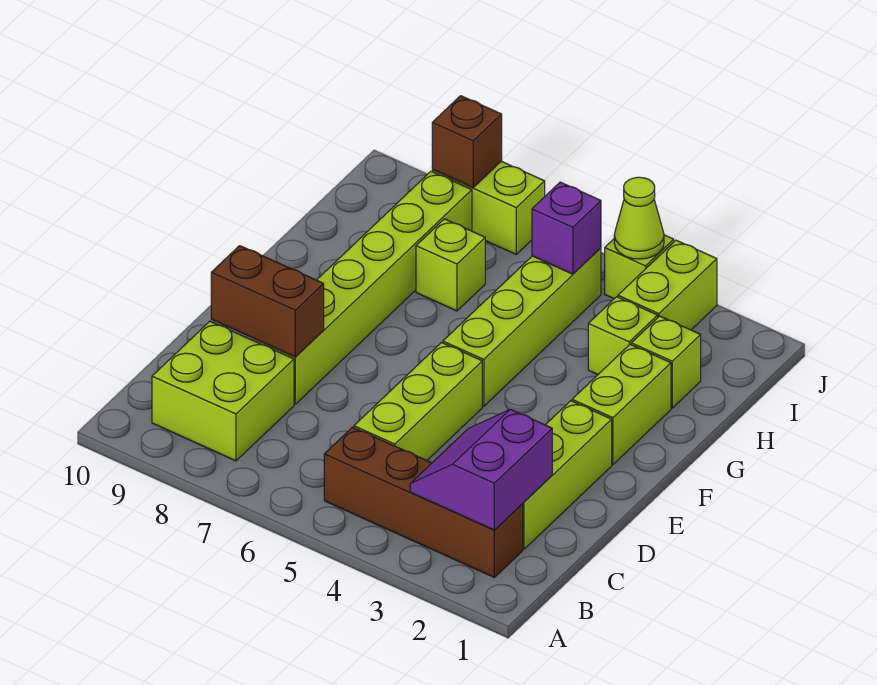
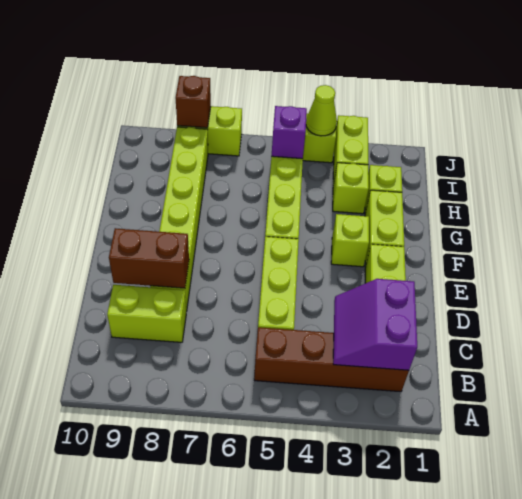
lime brick B8:C9 level 1 -> lime brick C8:C9 level 1
lime brick H7 level 1 -> lime brick F3 level 1

